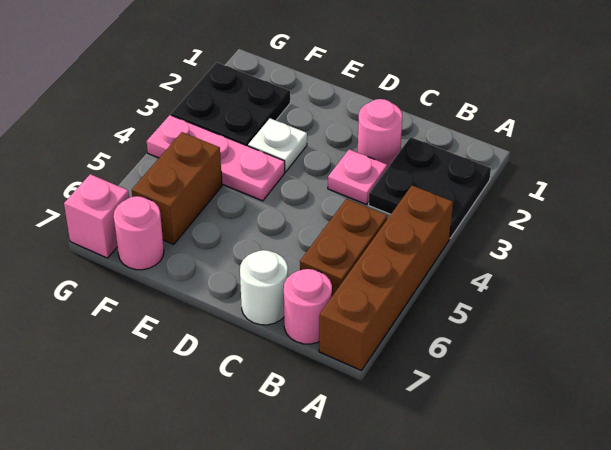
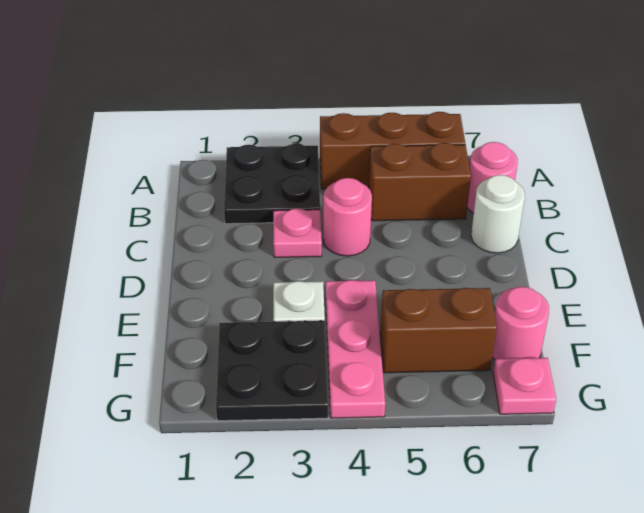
brown brick A4:A7 level 1 -> brown brick A4:A6 level 1
pink round brick C2 level 1 -> pink round brick C4 level 1
pink brick G7 level 1 -> pink plate G7 level 1

